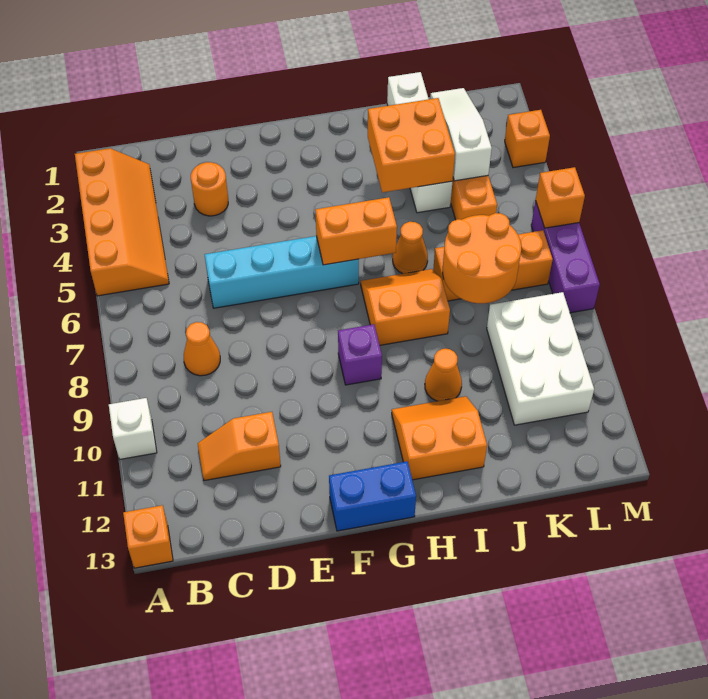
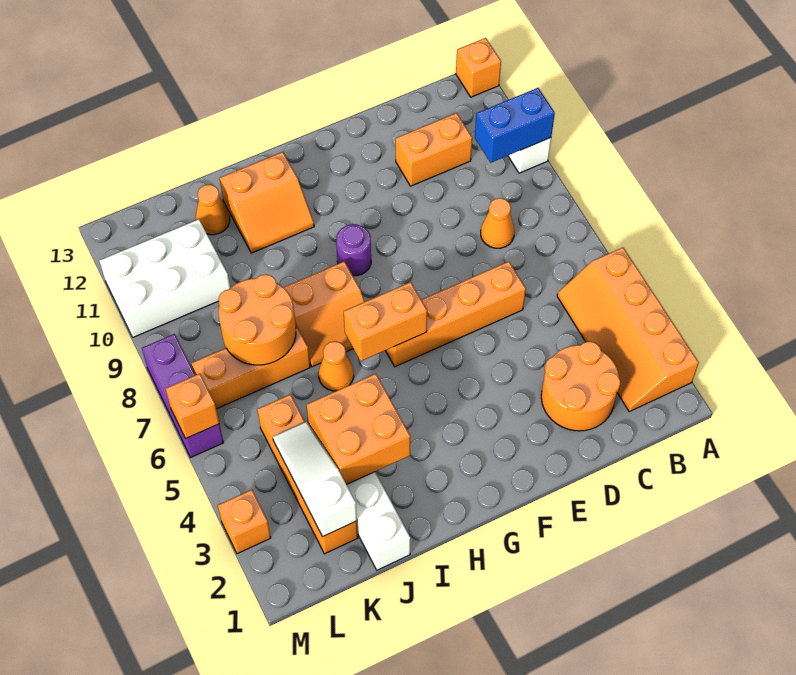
orange slope C11:D11 level 1 top D -> orange brick C11:D11 level 1
orange round brick D3 level 1 -> orange round brick C2:D3 level 1
cyan brick D6:G6 level 1 -> orange brick D6:G6 level 1
blue brick F13:G13 level 1 -> blue brick A10:B10 level 2
purple brick G9 level 1 -> purple round brick G9 level 1
orange cone I10 level 1 -> orange cone J12 level 1
white slope K2:K4 level 2 top 4 -> white slope K2:K4 level 2 top 2
white brick K9:L11 level 1 -> white brick K10:M11 level 1

